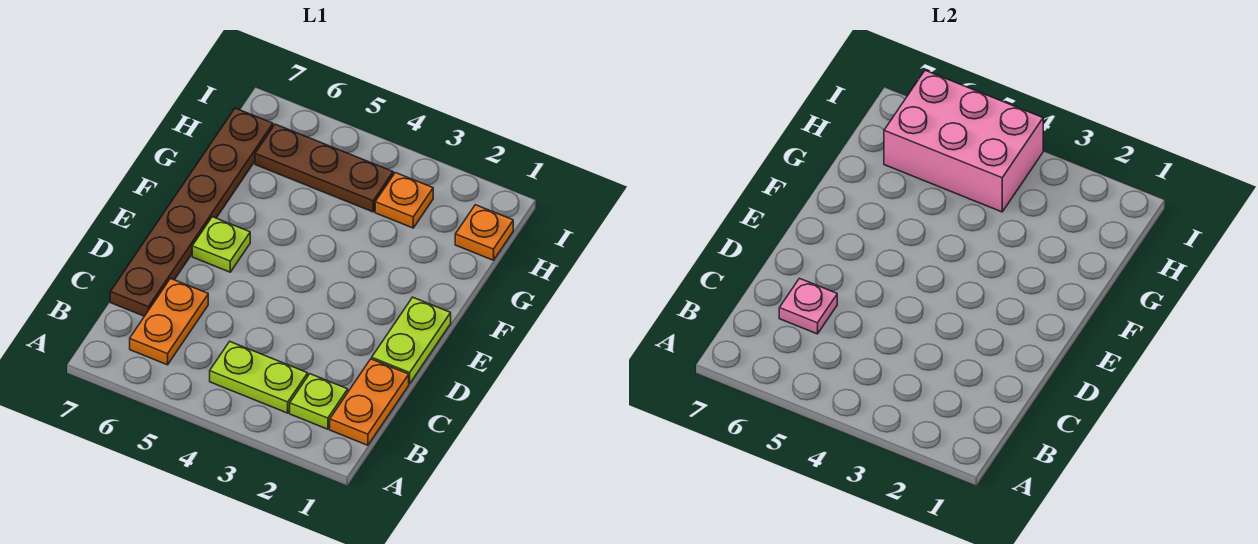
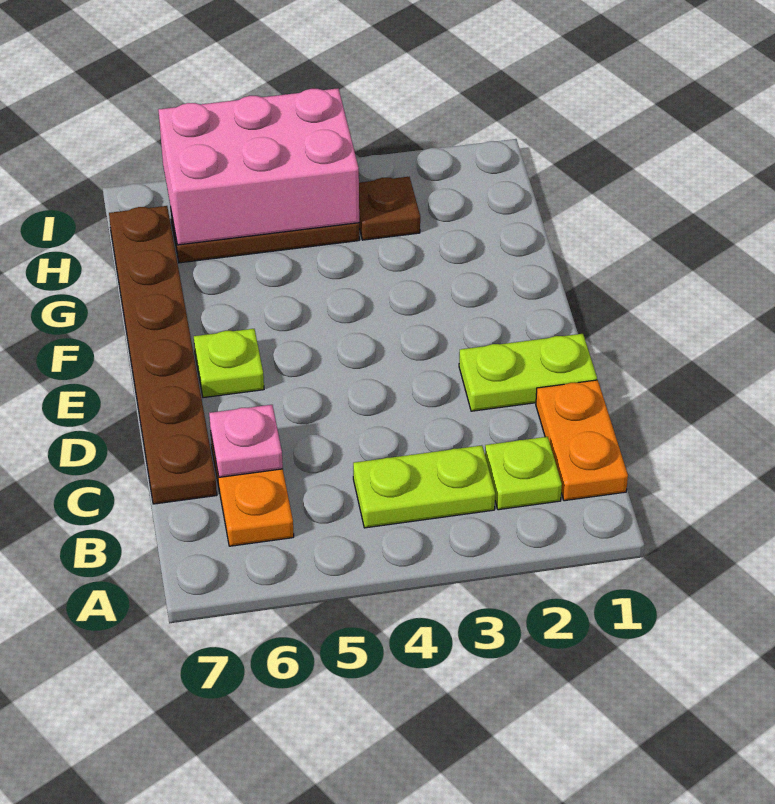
lime plate D1:E1 level 1 -> lime plate D1:D2 level 1
orange plate H1 level 1 -> none
orange plate H3 level 1 -> brown plate H3 level 1

